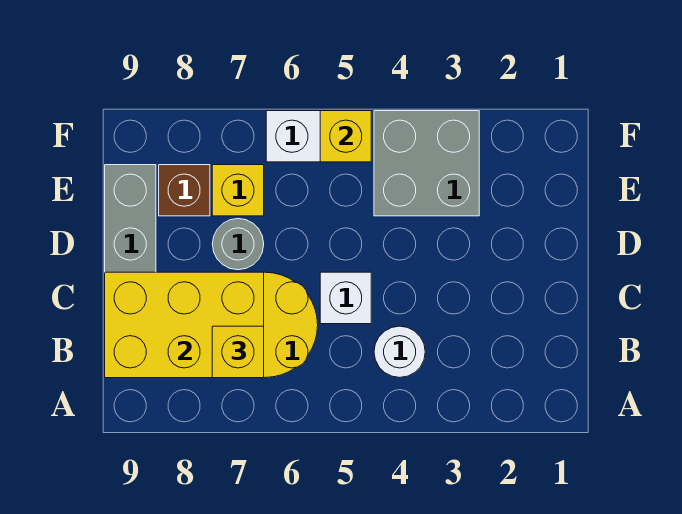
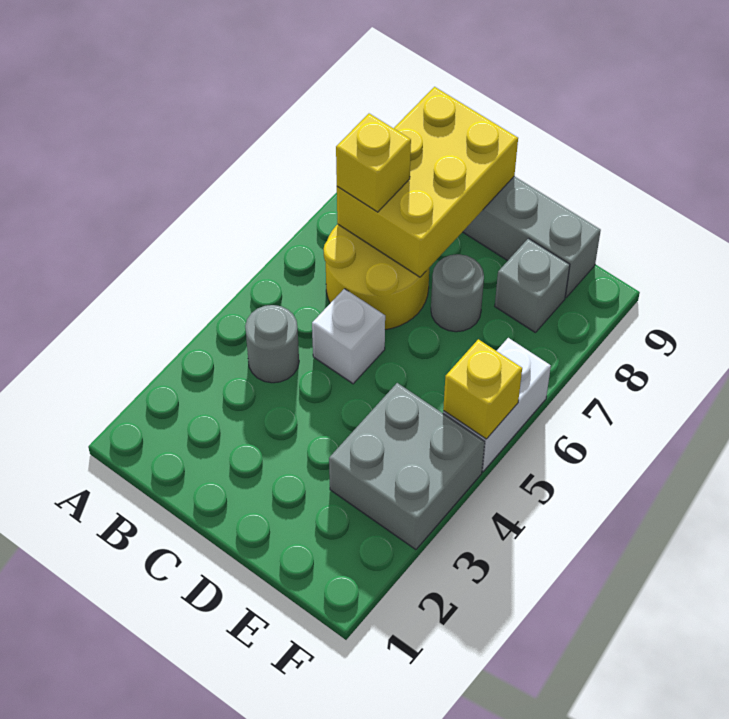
white round brick B4 level 1 -> grey round brick B4 level 1
yellow brick E7 level 1 -> none
brown brick E8 level 1 -> grey brick E8 level 1

